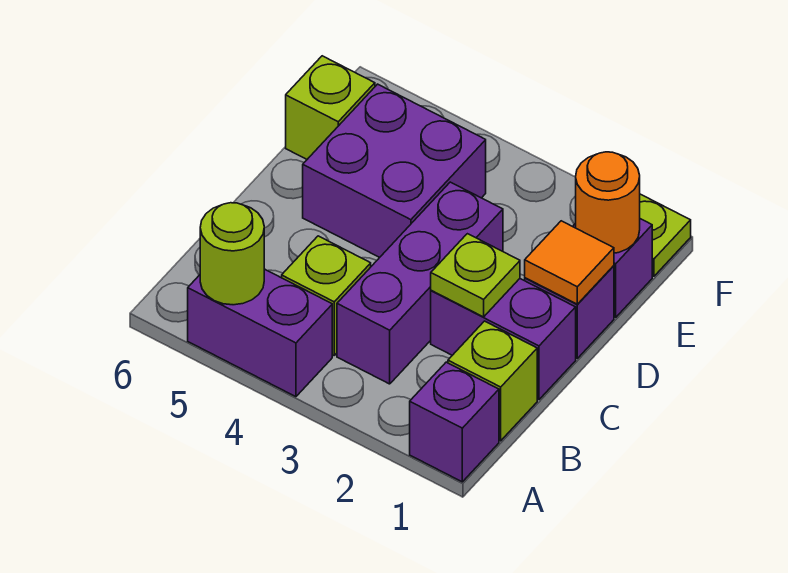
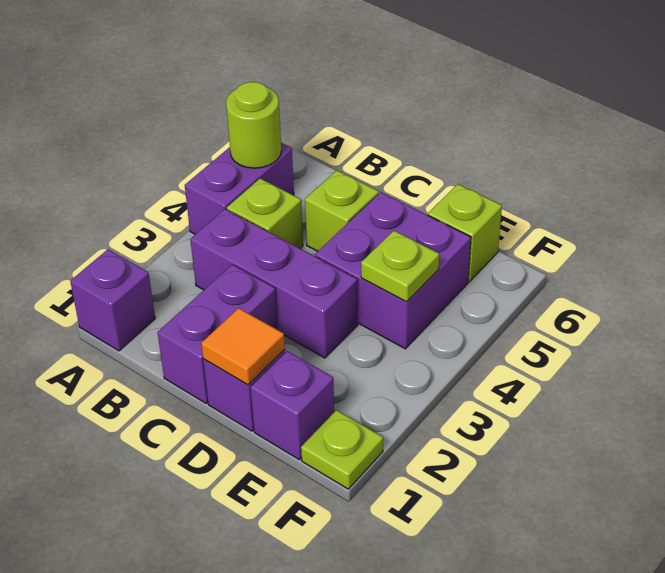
lime brick B1 level 1 -> lime brick C5 level 1
lime plate C2 level 2 -> lime plate E4 level 2
orange round brick E1 level 2 -> none

